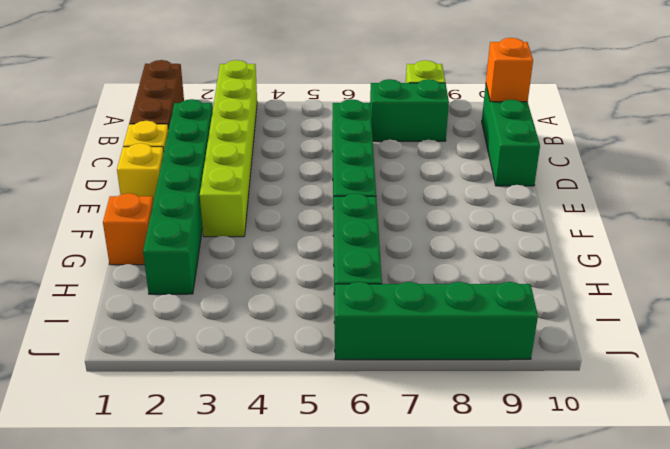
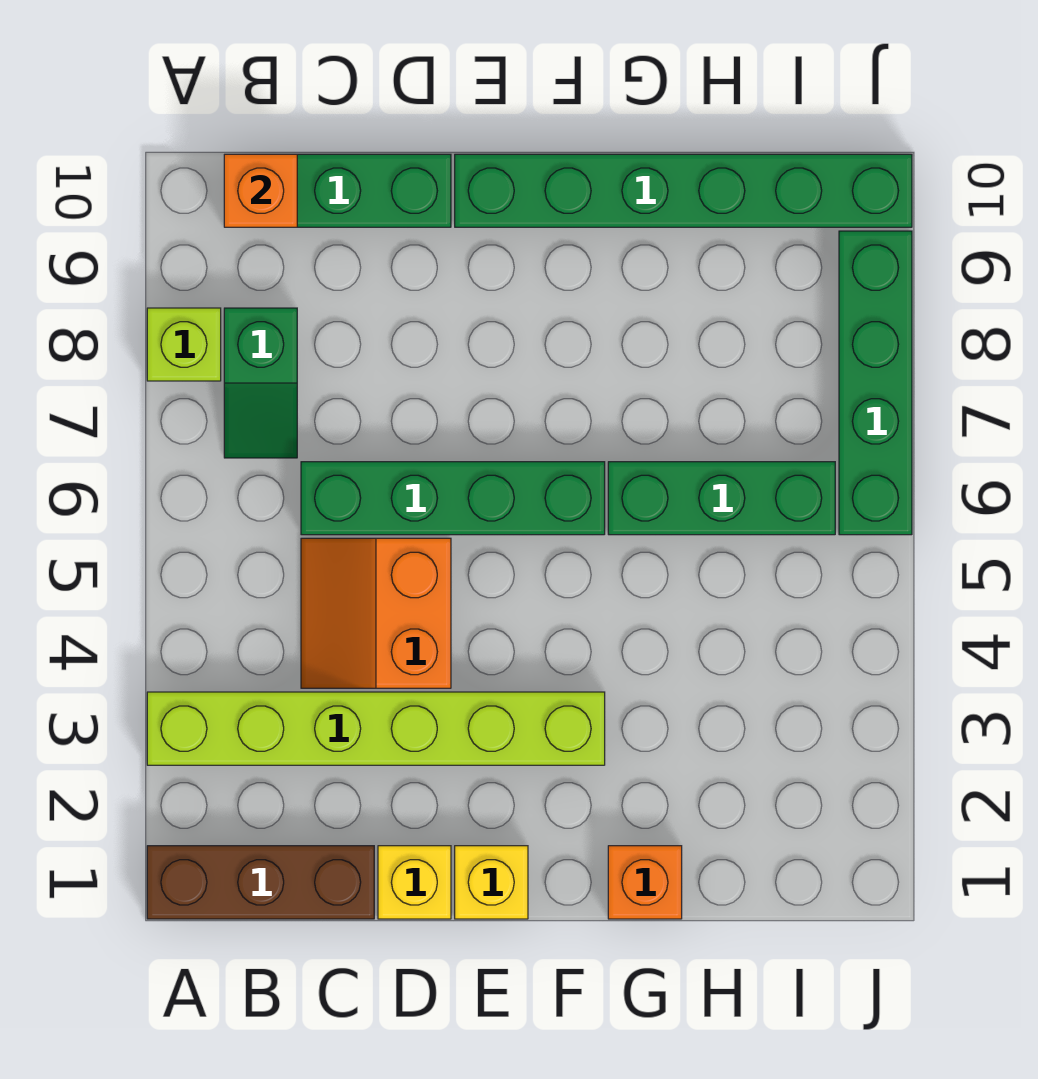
green brick B7:B8 level 1 -> green slope B7:B8 level 1 top 8
green brick C2:H2 level 1 -> green brick E10:J10 level 1
none -> orange slope C4:D5 level 1 top D

